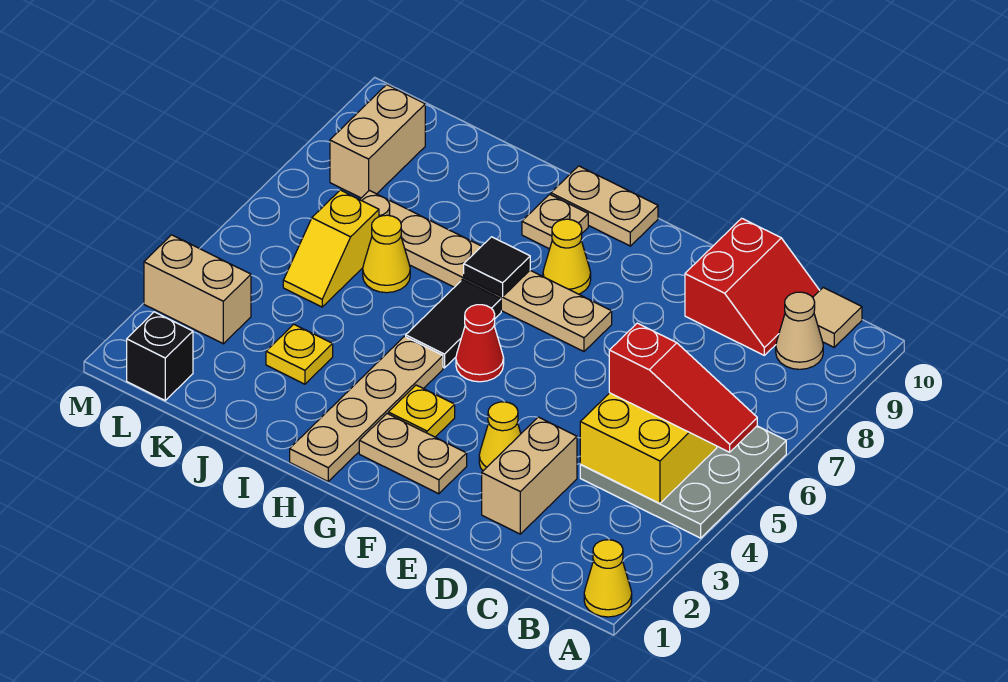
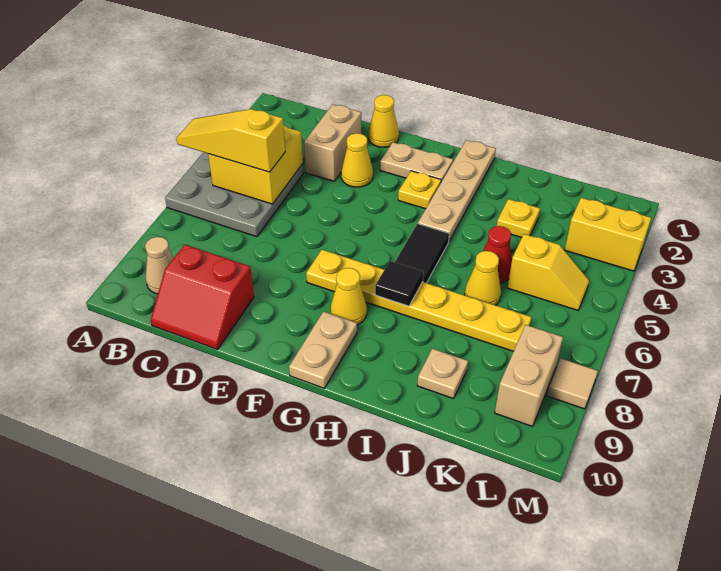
yellow cone A1 level 1 -> yellow cone E1 level 1
red slope A5:C5 level 3 top C -> yellow slope A5:C5 level 3 top C
tan tile B10 level 1 -> tan tile M8 level 1
red slope C9:D10 level 1 top D -> red slope C9:D10 level 1 top 9
tan plate F7:K7 level 1 -> yellow plate F7:K7 level 1
red cone G5 level 1 -> red cone J5 level 1
tan plate G10:H10 level 1 -> tan plate G9:G10 level 1
tan plate H9 level 1 -> tan plate J9 level 1
yellow slope K5:K6 level 1 top 6 -> yellow slope K5:L5 level 1 top K
black brick L1 level 1 -> none
tan brick L3:M3 level 1 -> yellow brick L3:M3 level 1

